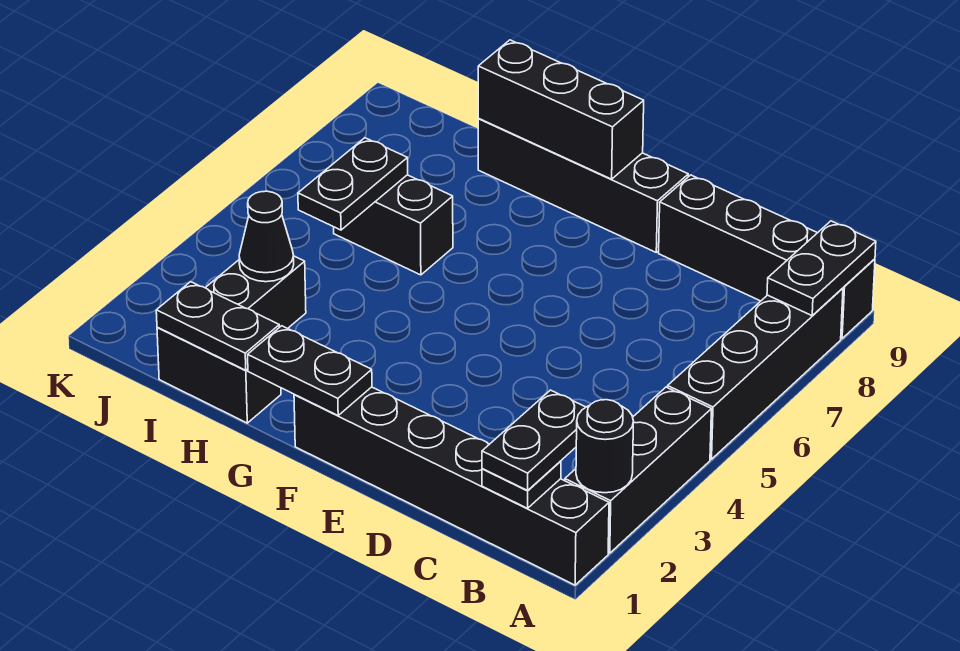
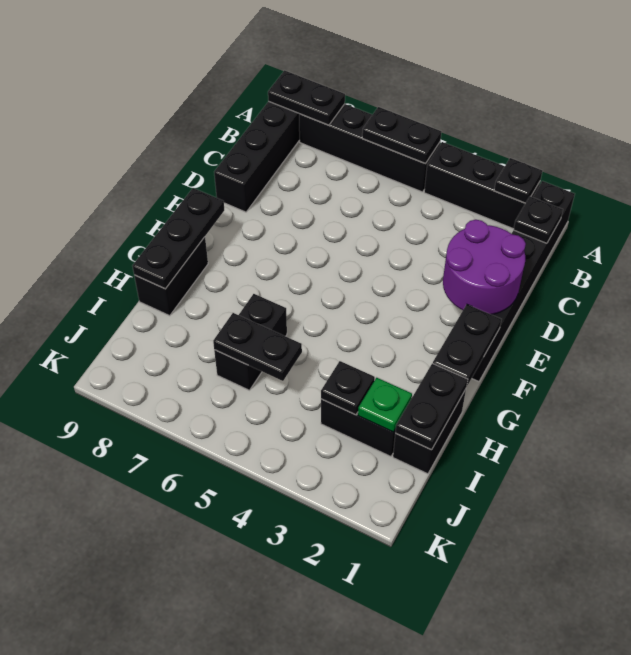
black round brick A2 level 2 -> black plate A2 level 2
black plate B1:B2 level 3 -> black plate A5:A6 level 2
none -> purple round brick D1:E2 level 2
black brick E9:H9 level 1 -> black brick G9:H9 level 1
black brick F9:H9 level 2 -> black plate F9:H9 level 2
none -> green plate I2 level 2
black cone I3 level 2 -> black plate I3 level 2

